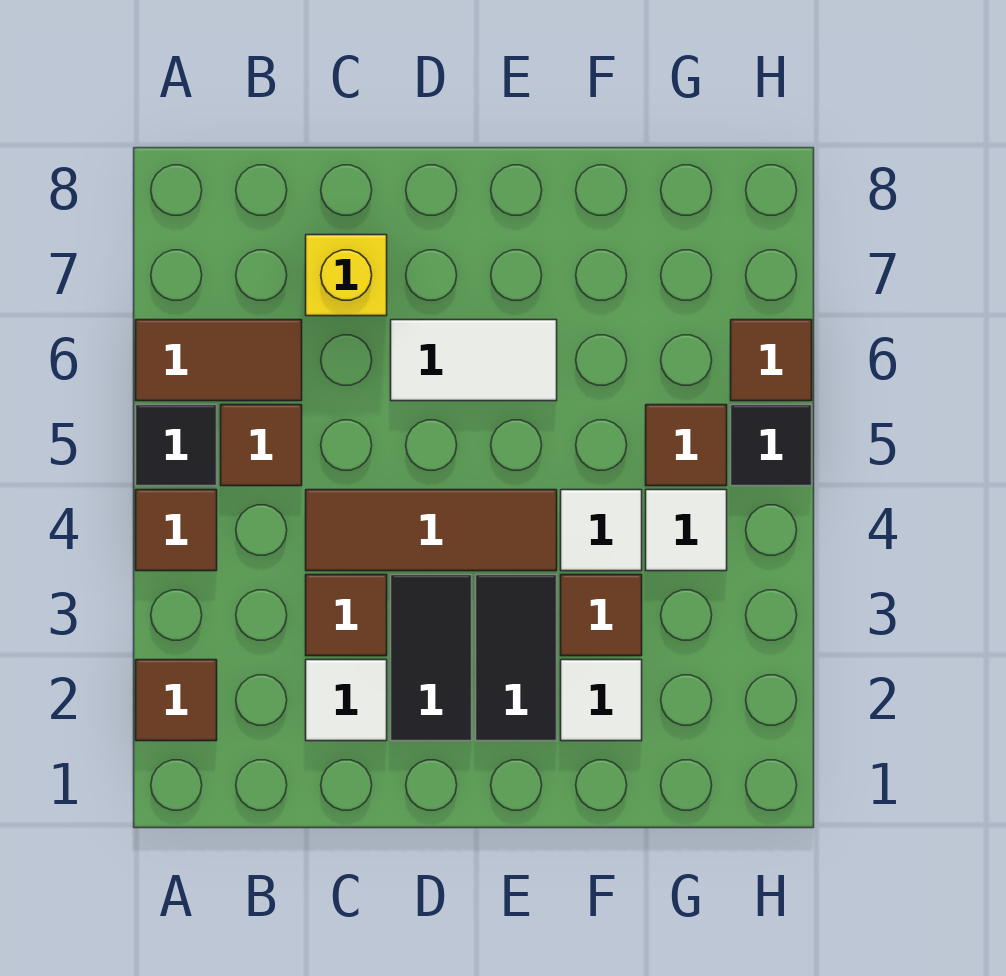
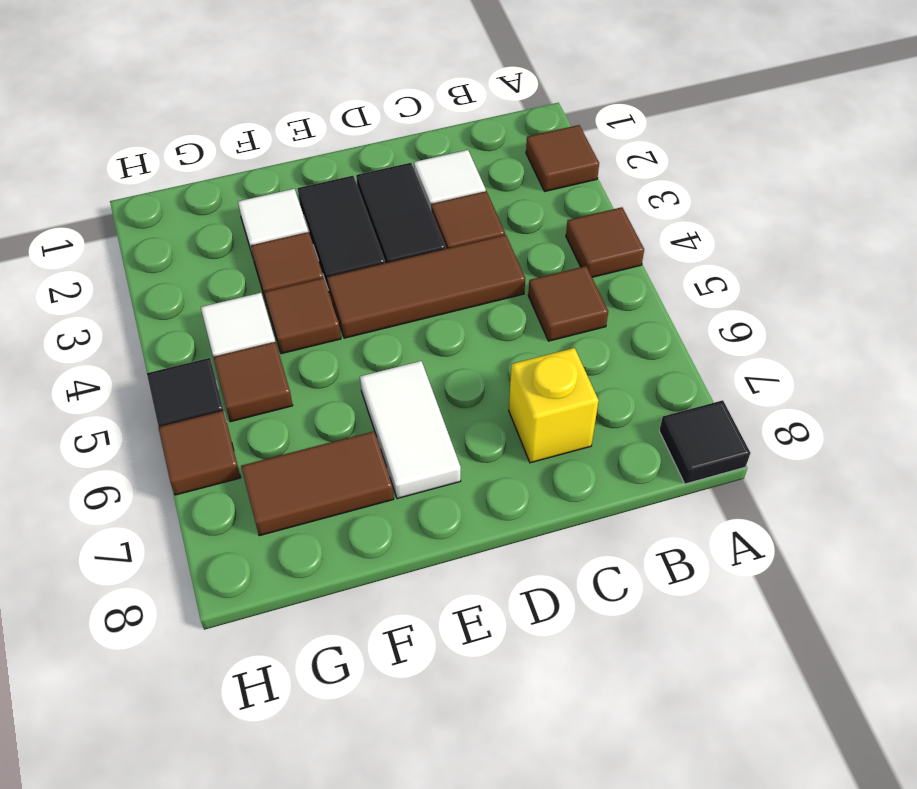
black tile A5 level 1 -> black tile A8 level 1
brown tile A6:B6 level 1 -> brown tile F7:G7 level 1
white tile D6:E6 level 1 -> white tile E6:E7 level 1
white tile F4 level 1 -> brown tile F4 level 1

